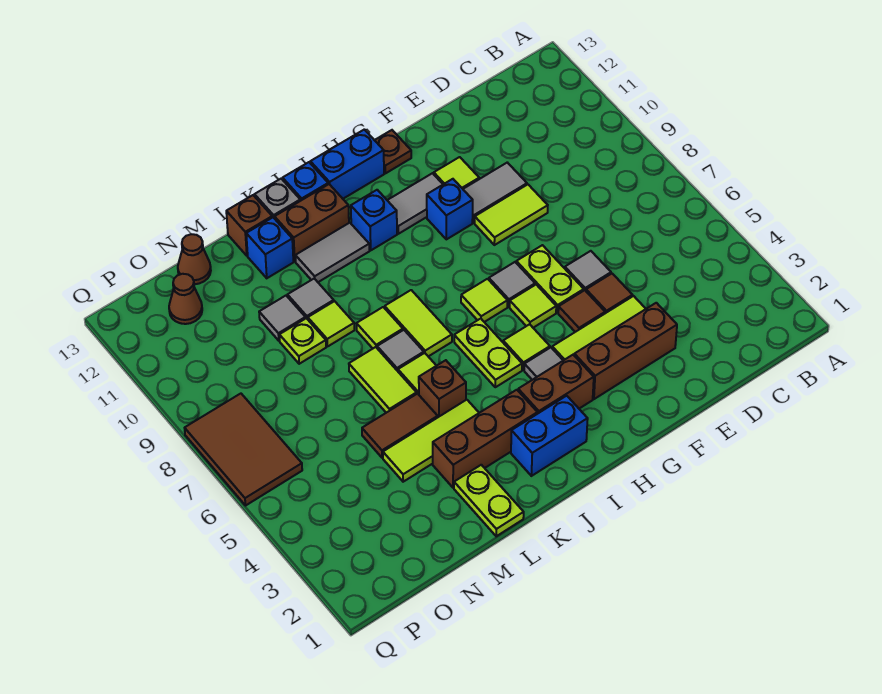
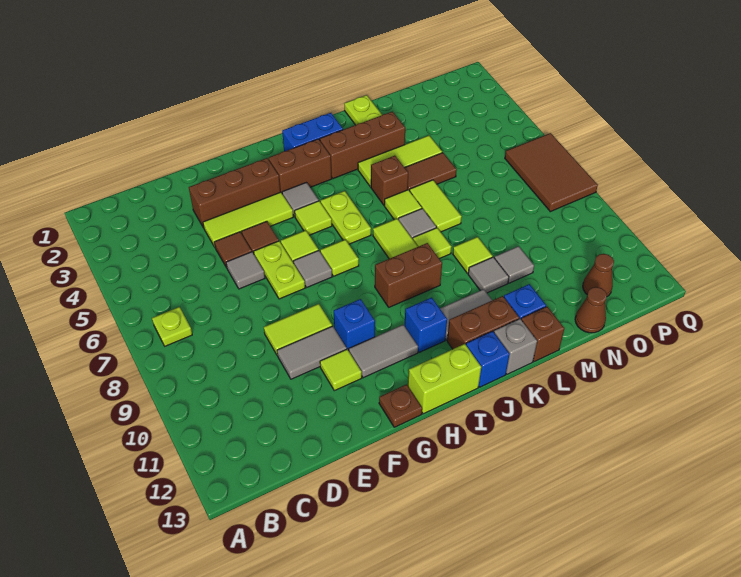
blue brick H13:I13 level 1 -> lime brick H13:I13 level 1
none -> brown brick I9:J9 level 1
lime plate M9 level 1 -> lime plate B7 level 1

